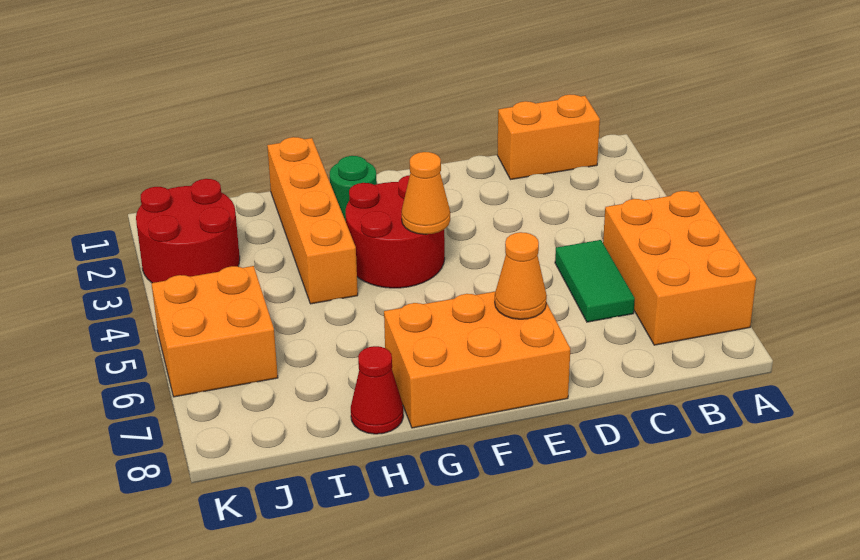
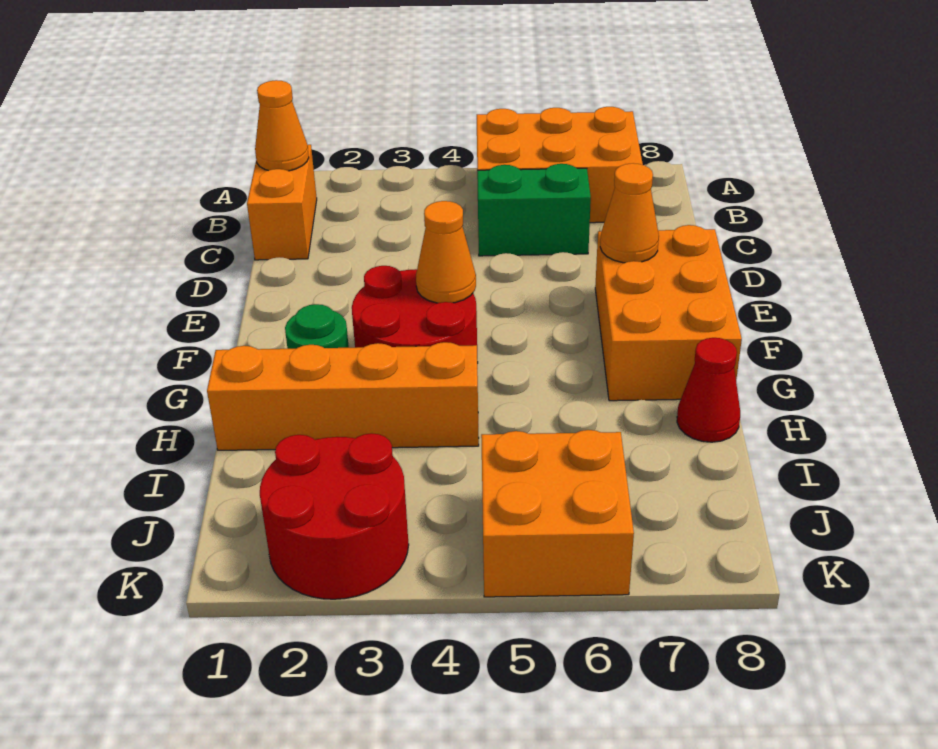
none -> orange cone B1 level 2
green tile C5:C6 level 1 -> green brick C5:C6 level 1

